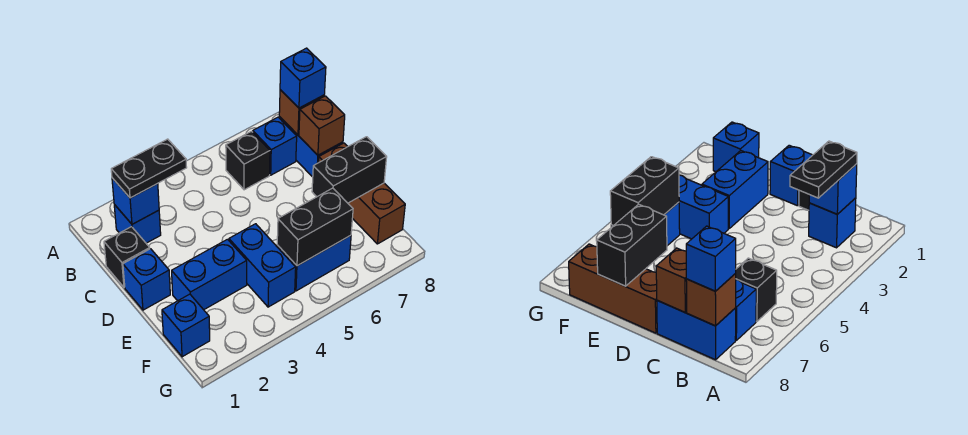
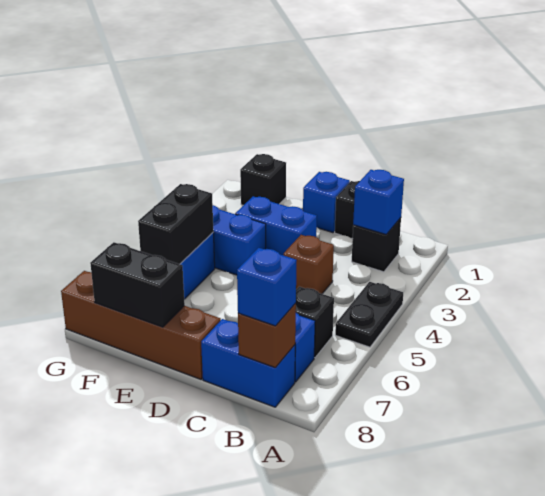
blue brick B2 level 1 -> black brick B2 level 1
black plate B2:B3 level 3 -> black plate A4:A5 level 1
brown brick C8 level 2 -> brown brick C4 level 1
brown brick D8:F8 level 1 -> brown brick D8:G8 level 1
blue brick E2:E3 level 1 -> blue brick D3:E3 level 1
black brick E7:E8 level 2 -> black brick E8:F8 level 2
blue brick F1 level 1 -> black brick F1 level 1

